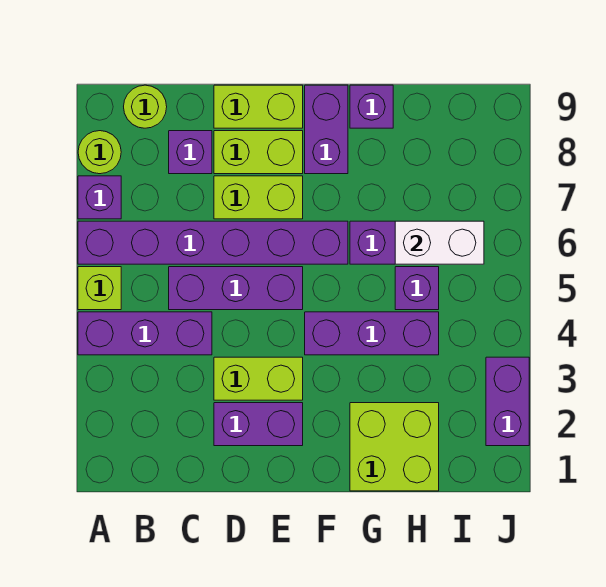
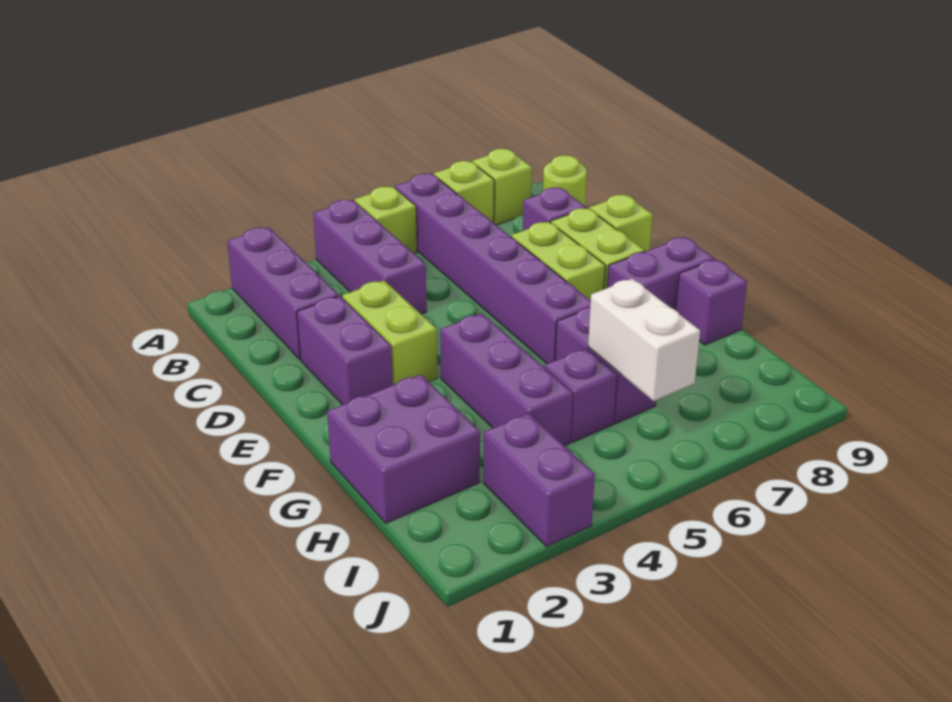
purple brick A7 level 1 -> lime brick A7 level 1
lime round brick A8 level 1 -> lime brick A8 level 1
purple brick C5:E5 level 1 -> purple brick A2:C2 level 1
lime brick D9:E9 level 1 -> lime brick D9 level 1
lime brick G1:H2 level 1 -> purple brick G1:H2 level 1
purple brick J2:J3 level 1 -> purple brick I3:J3 level 1

